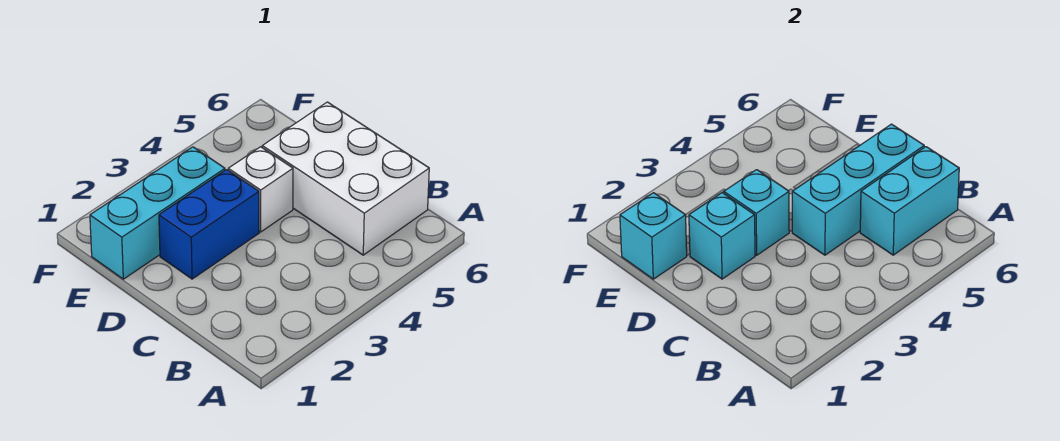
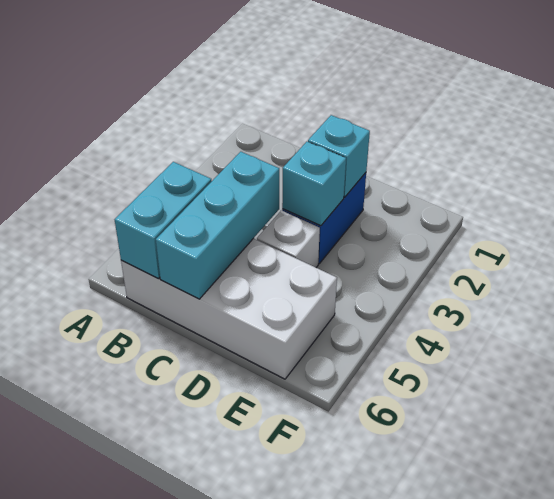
white brick B5:D6 level 1 -> white brick B5:E6 level 1
cyan brick E1:E3 level 1 -> none
cyan brick E1 level 2 -> none

